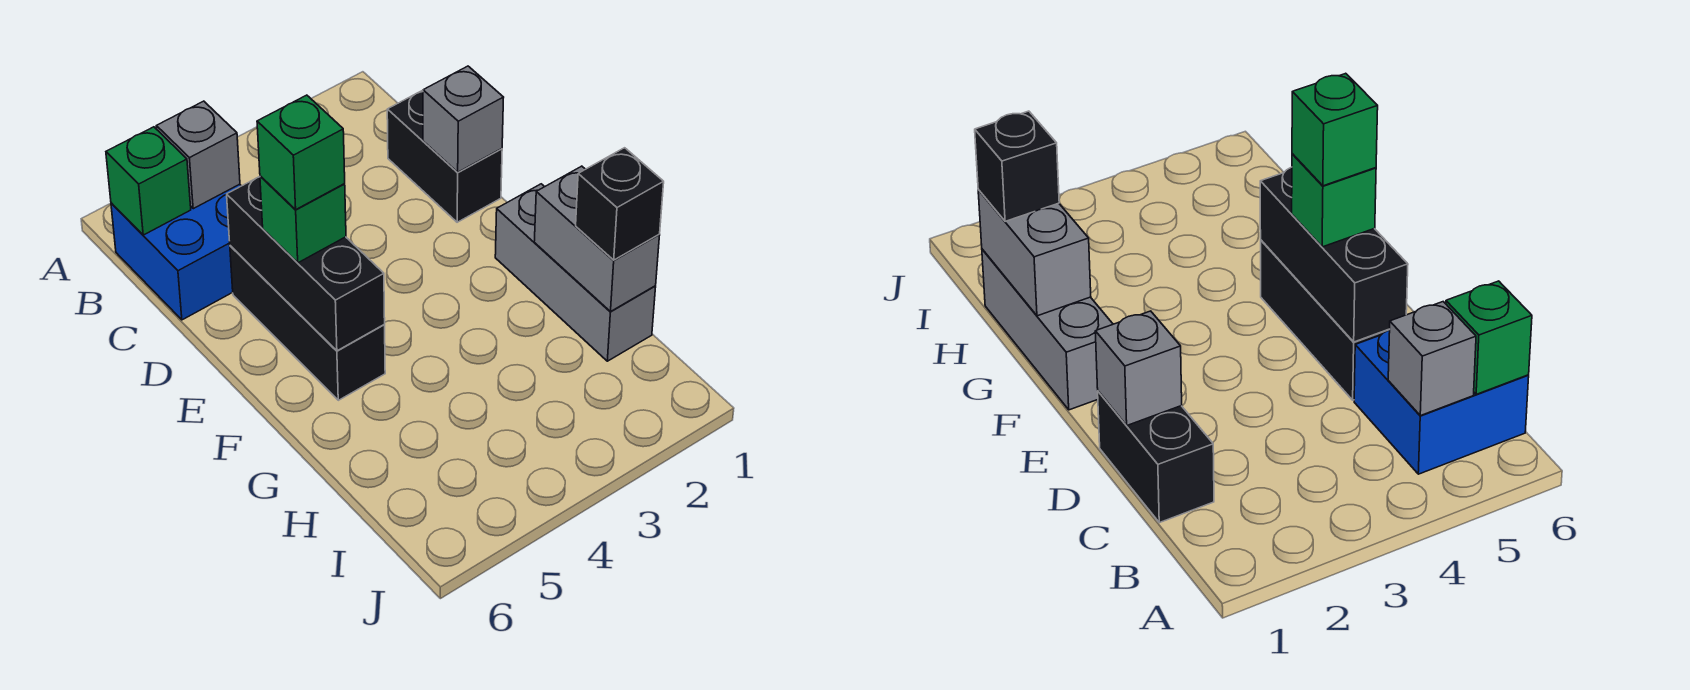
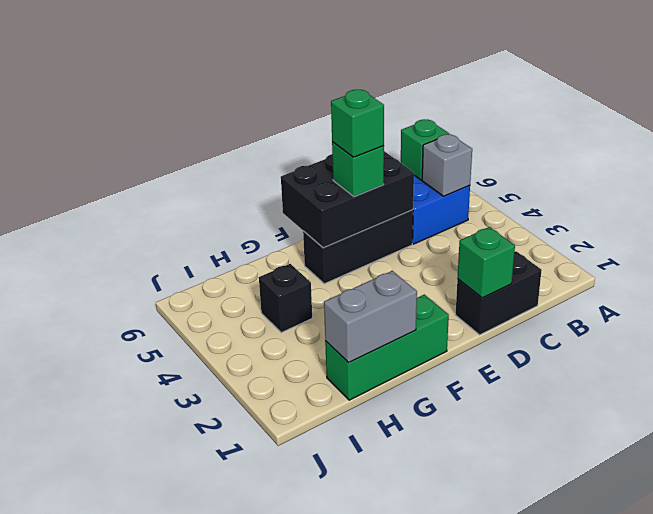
grey brick D1 level 2 -> green brick D1 level 2
black brick D5:F5 level 2 -> black brick D5:F6 level 2
grey brick F1:H1 level 1 -> green brick F1:H1 level 1
black brick H1 level 3 -> black brick H4 level 1

